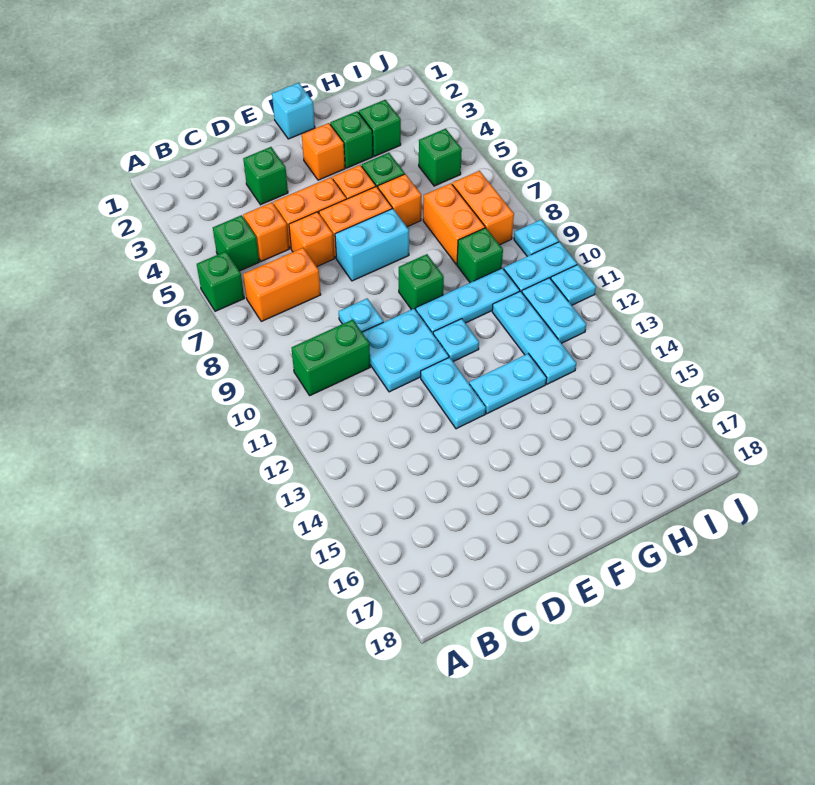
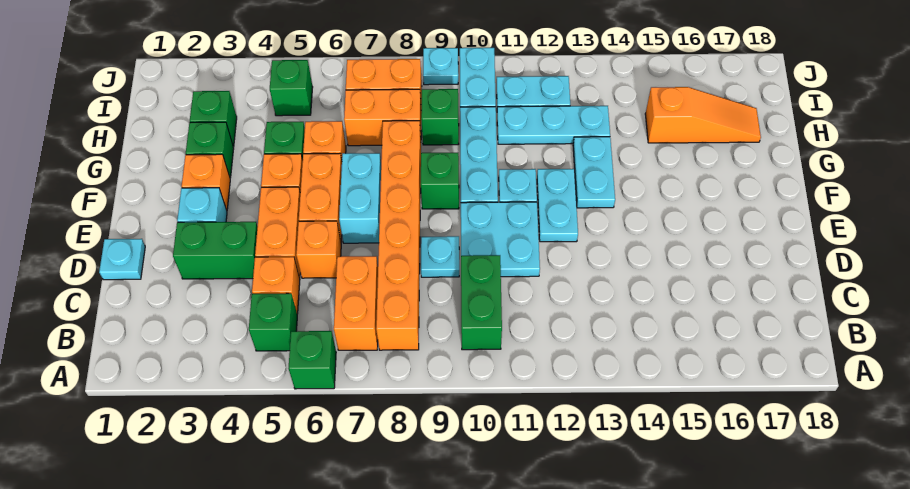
none -> orange brick B8:G8 level 1
green brick D3 level 1 -> green brick D3:D4 level 1
cyan plate E12:E13 level 1 -> cyan plate E12:F12 level 1
cyan brick F1 level 1 -> cyan brick E3 level 1
none -> orange slope H15:H17 level 1 top 15
cyan plate J11 level 1 -> cyan plate D1 level 1

